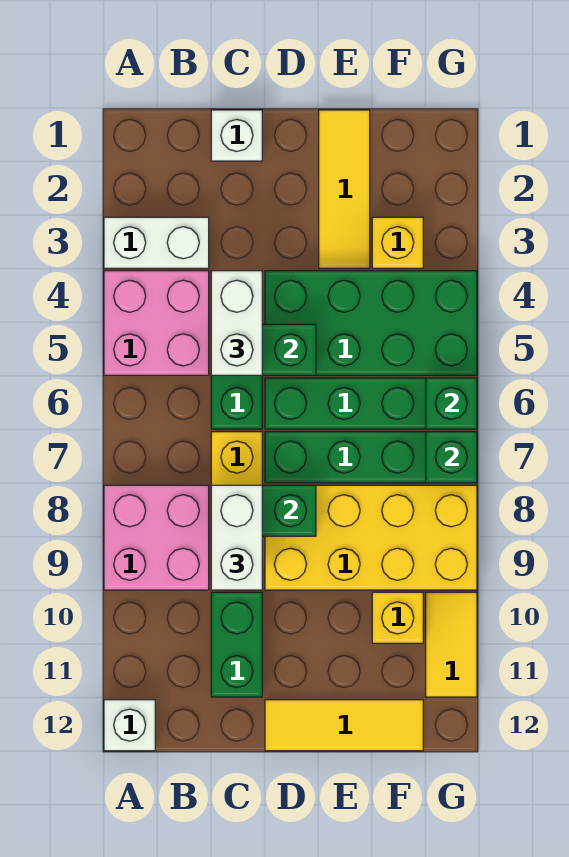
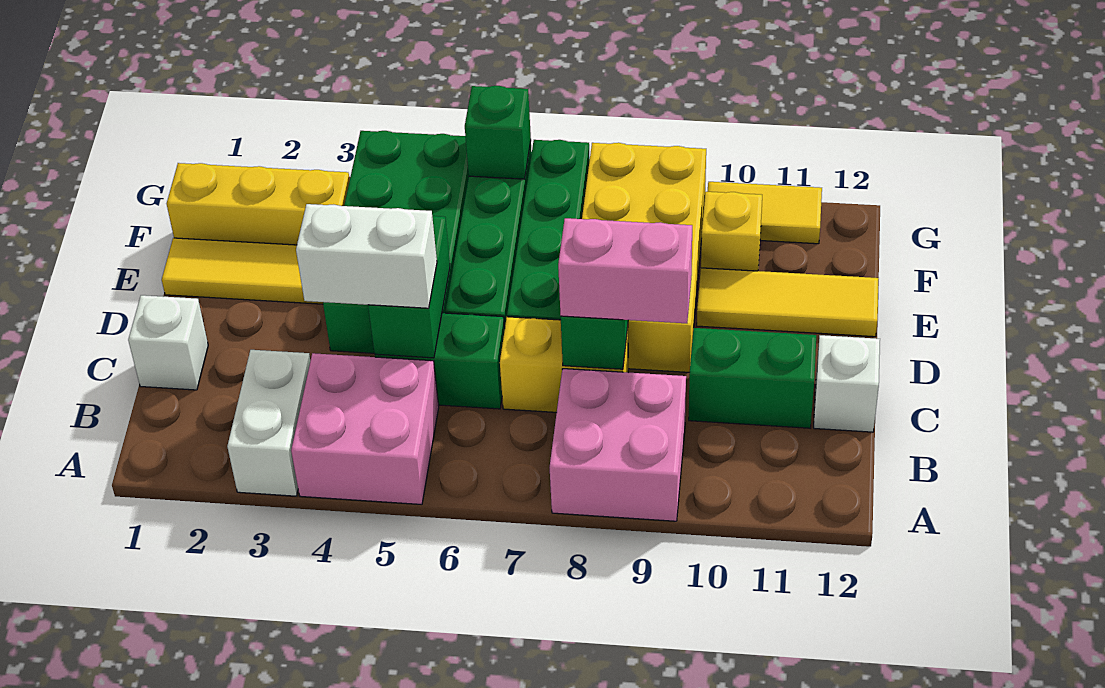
white brick A12 level 1 -> white brick C12 level 1
white brick C8:C9 level 3 -> pink brick C8:C9 level 3
yellow tile D12:F12 level 1 -> yellow tile E10:E12 level 1
yellow brick F3 level 1 -> yellow brick F1:F3 level 1
green brick G7 level 2 -> none

